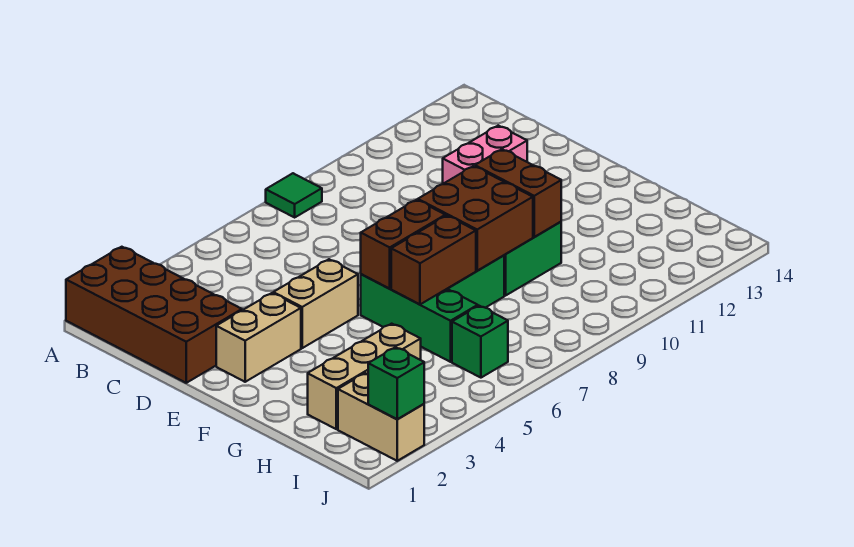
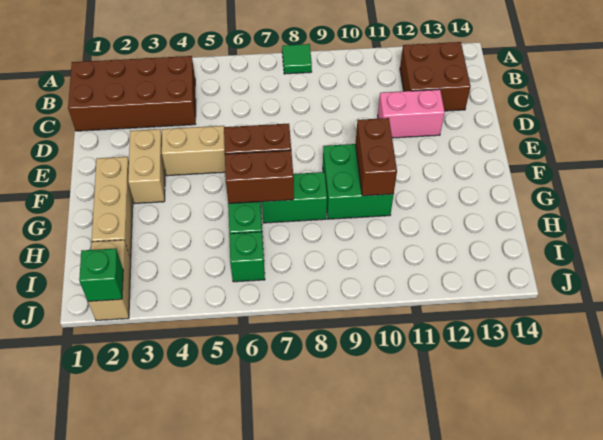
brown brick A1:D2 level 1 -> brown brick B1:C4 level 1
tan brick E2:E3 level 1 -> tan brick E3:F3 level 1
brown brick F8:G9 level 2 -> brown brick B12:C13 level 1
tan brick H2:H4 level 1 -> tan brick F2:H2 level 1

